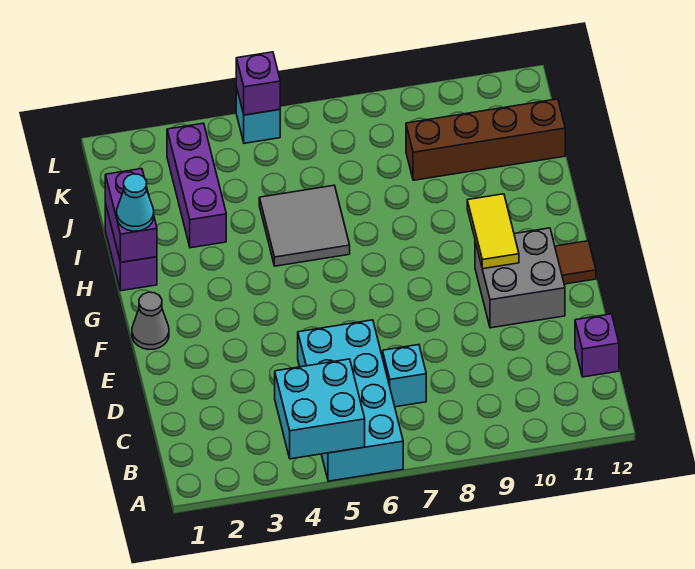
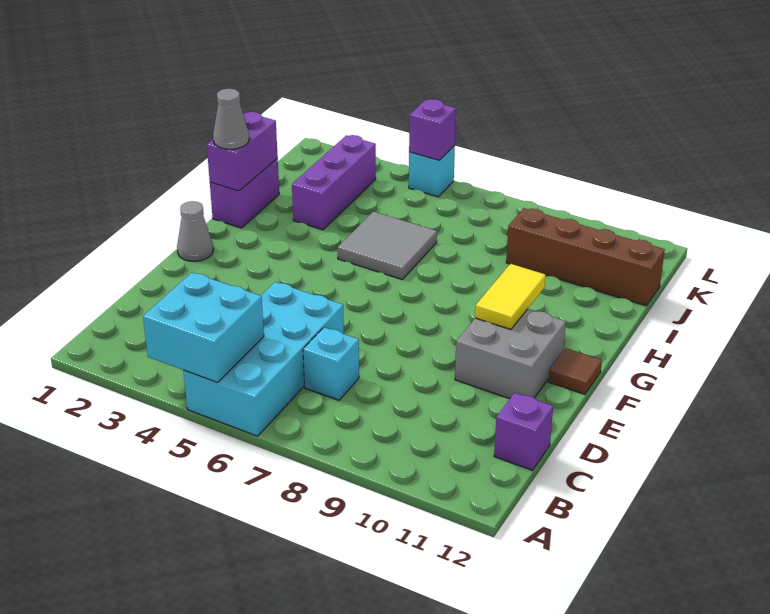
cyan cone H1 level 3 -> grey cone H1 level 3

